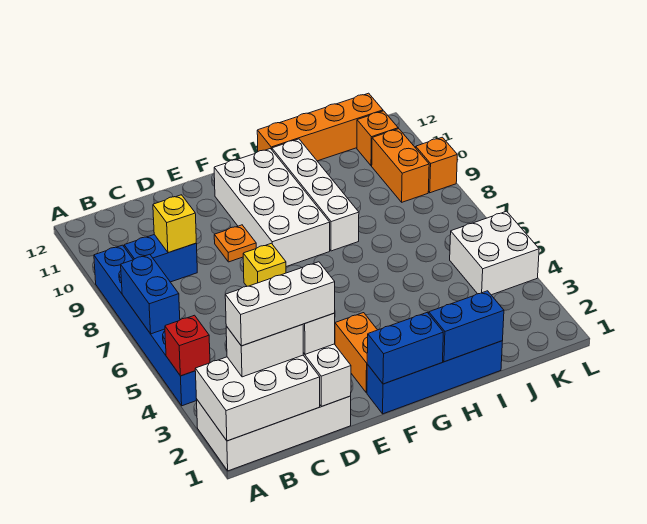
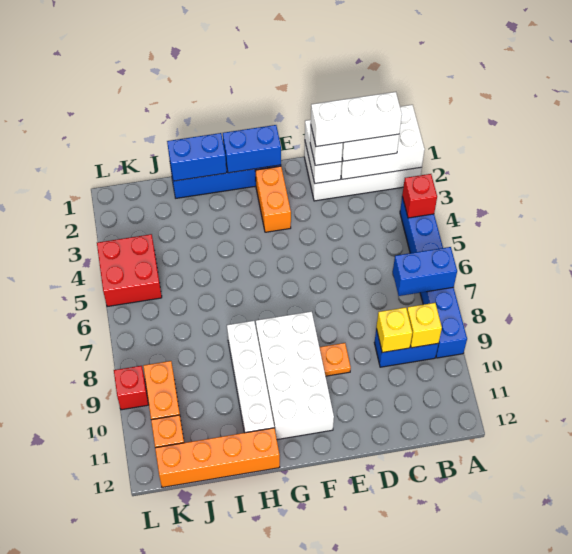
blue brick A6:A7 level 2 -> blue brick A7:B7 level 2
yellow brick E7 level 1 -> yellow brick B9 level 2
white brick K4:L5 level 1 -> red brick K4:L5 level 1
orange brick L9 level 1 -> red brick L9 level 1

